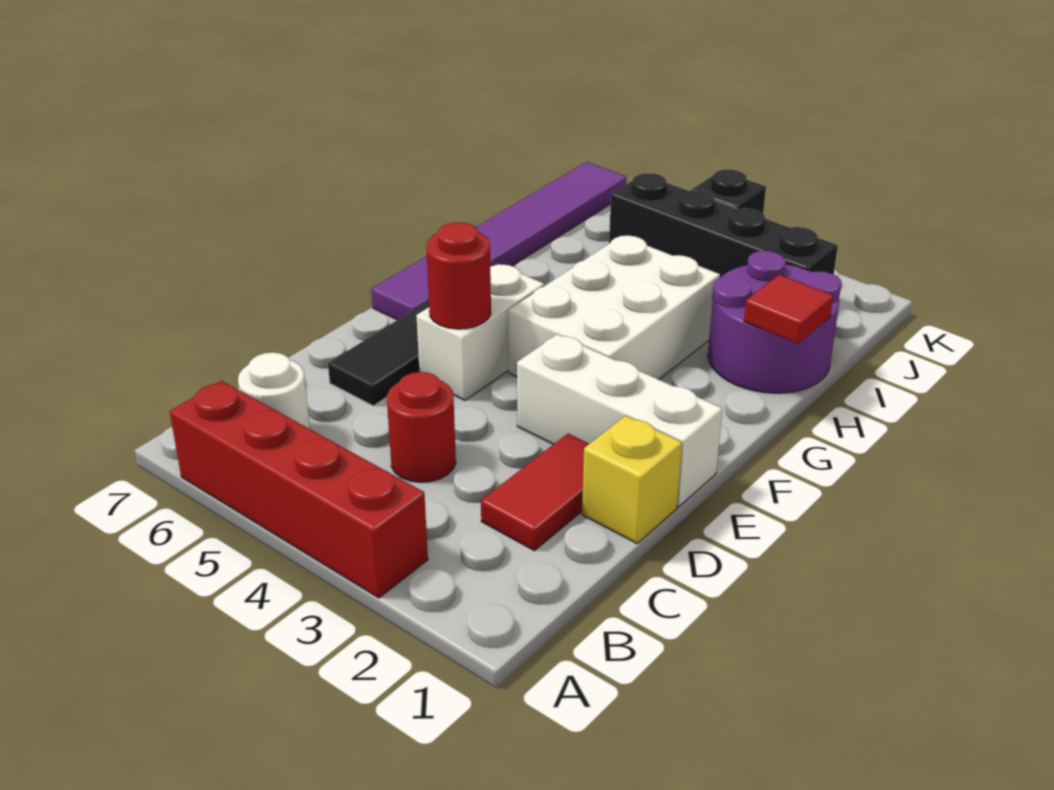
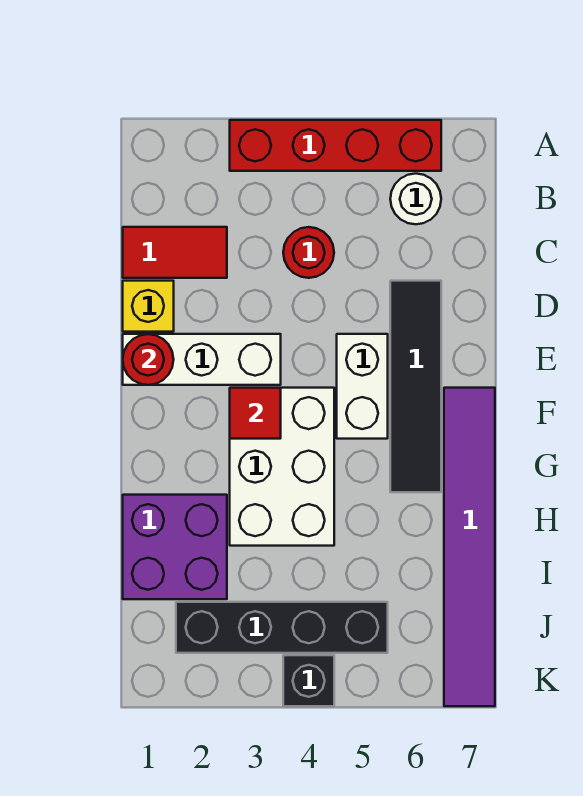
red tile C2:D2 level 1 -> red tile C1:C2 level 1
red round brick E5 level 2 -> red round brick E1 level 2
purple round brick H1:I2 level 1 -> purple brick H1:I2 level 1
red tile H1 level 2 -> red tile F3 level 2

